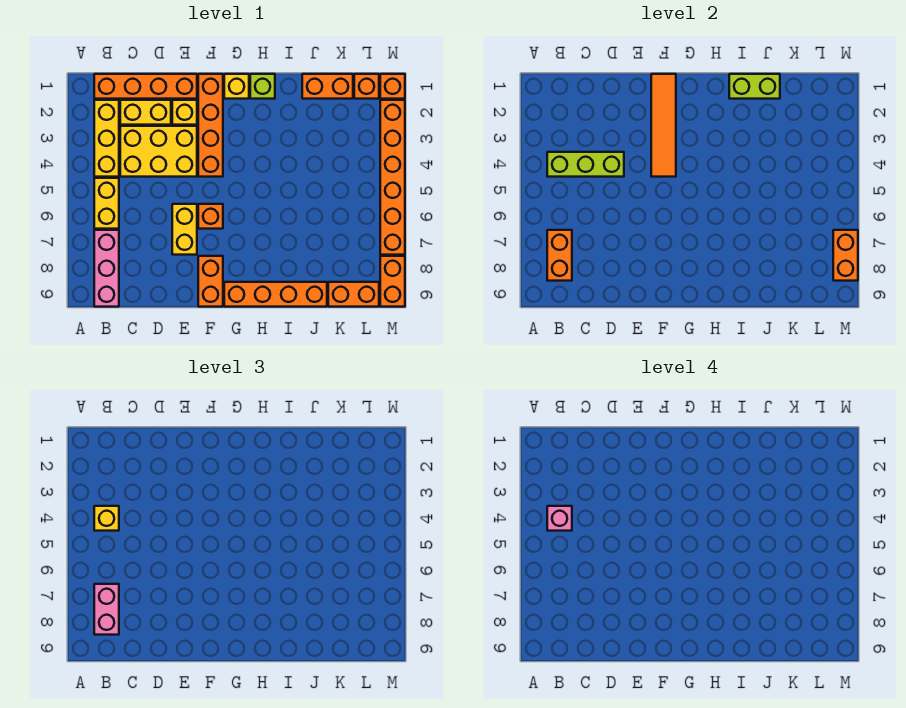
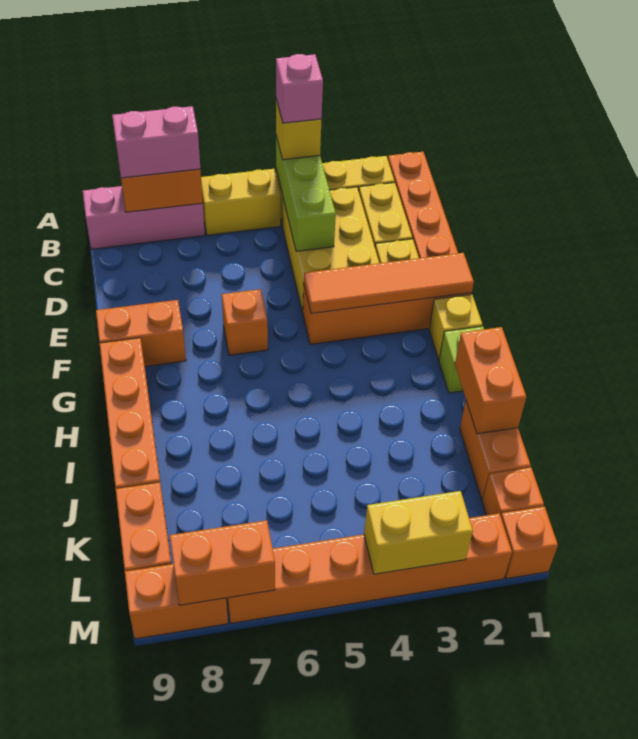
yellow brick E6:E7 level 1 -> yellow brick M3:M4 level 2
lime brick I1:J1 level 2 -> orange brick I1:J1 level 2

